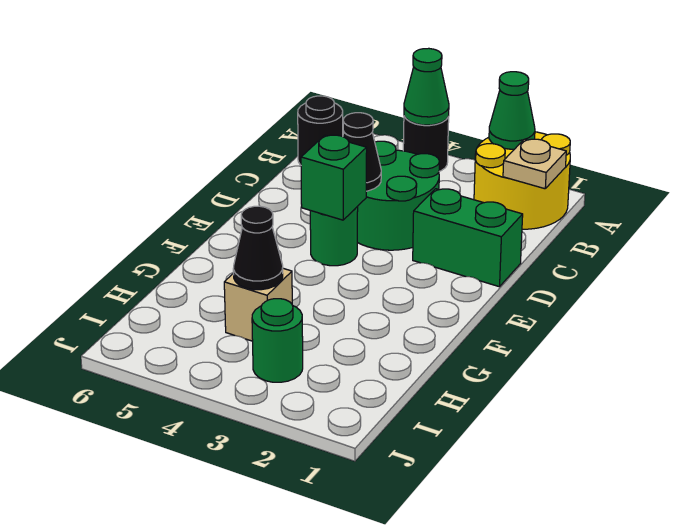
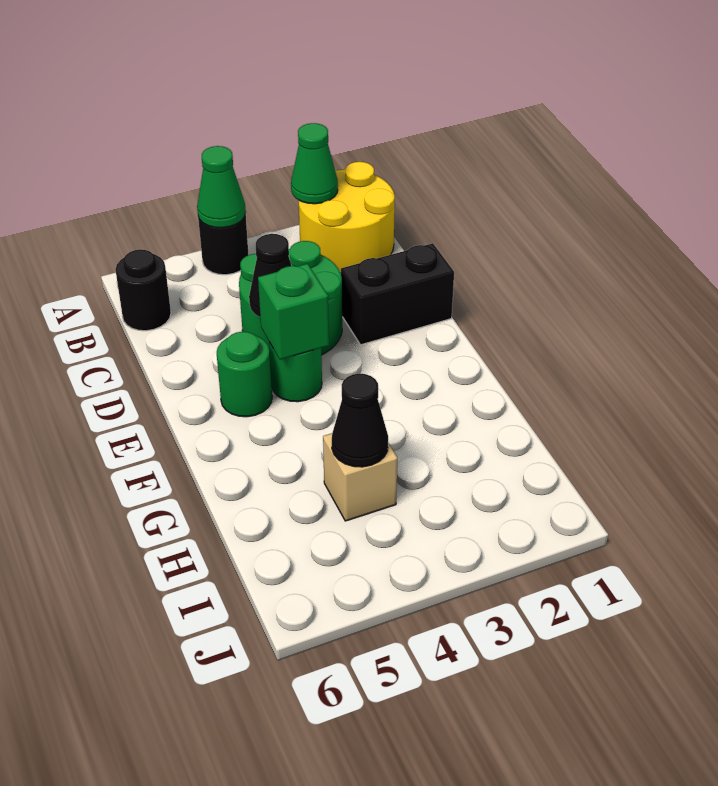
tan plate B1 level 2 -> none
green brick D1:D2 level 1 -> black brick D1:D2 level 1
green round brick I3 level 1 -> green round brick E5 level 1

